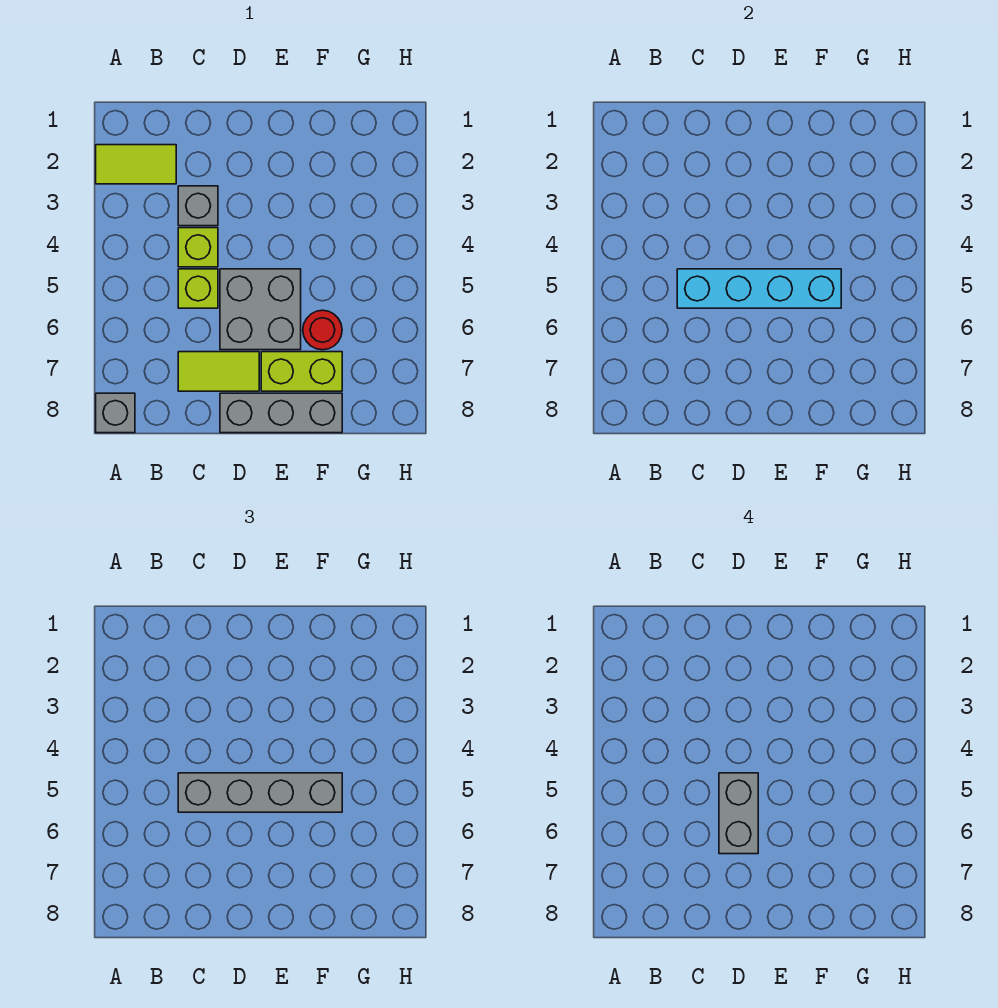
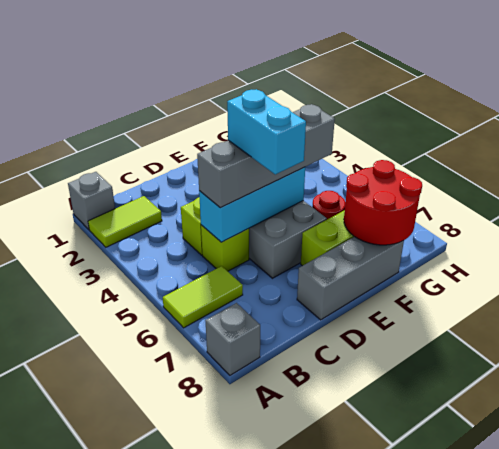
grey brick C3 level 1 -> grey brick A1 level 1
cyan brick C5:F5 level 2 -> cyan brick C5:E5 level 2
lime tile C7:D7 level 1 -> lime tile A6:B6 level 1
grey brick D5:D6 level 4 -> cyan brick D5:D6 level 4
none -> red round brick F7:G8 level 2

